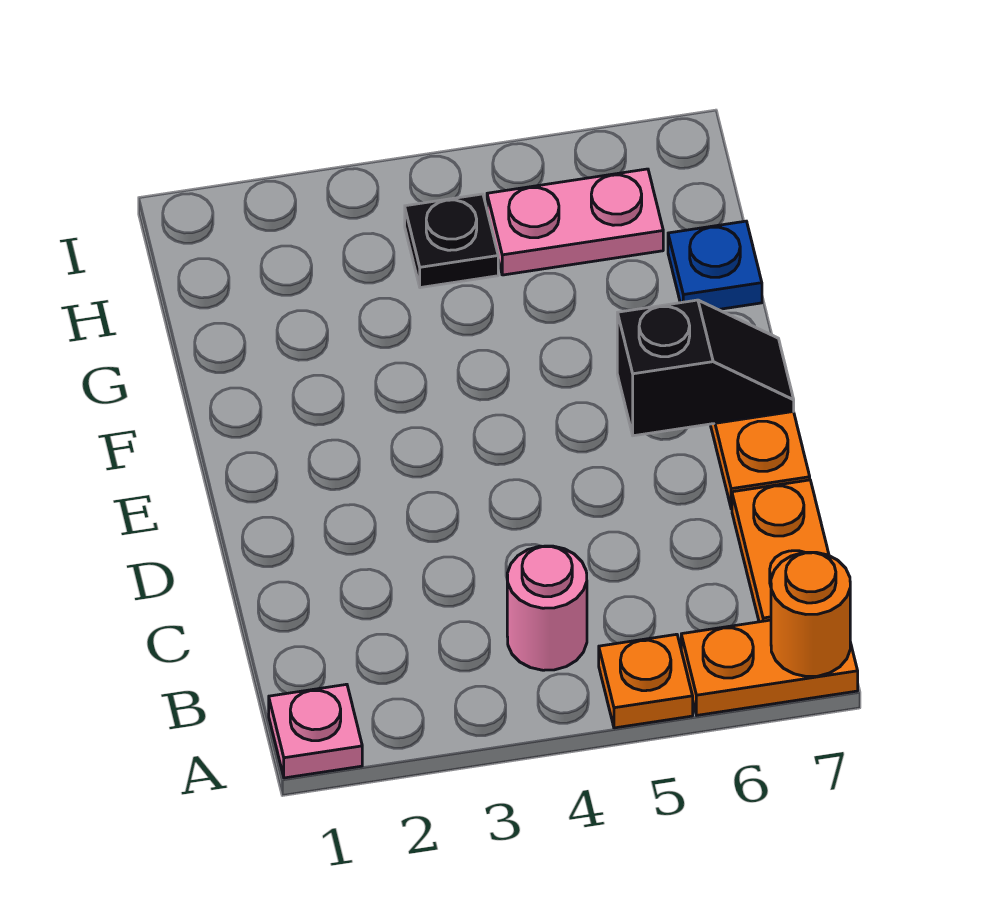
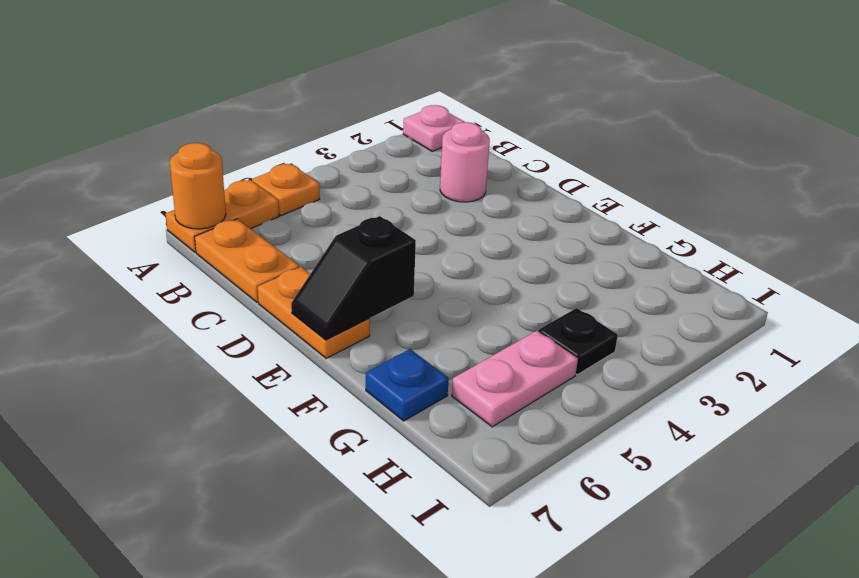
pink round brick B4 level 1 -> pink round brick C2 level 1

